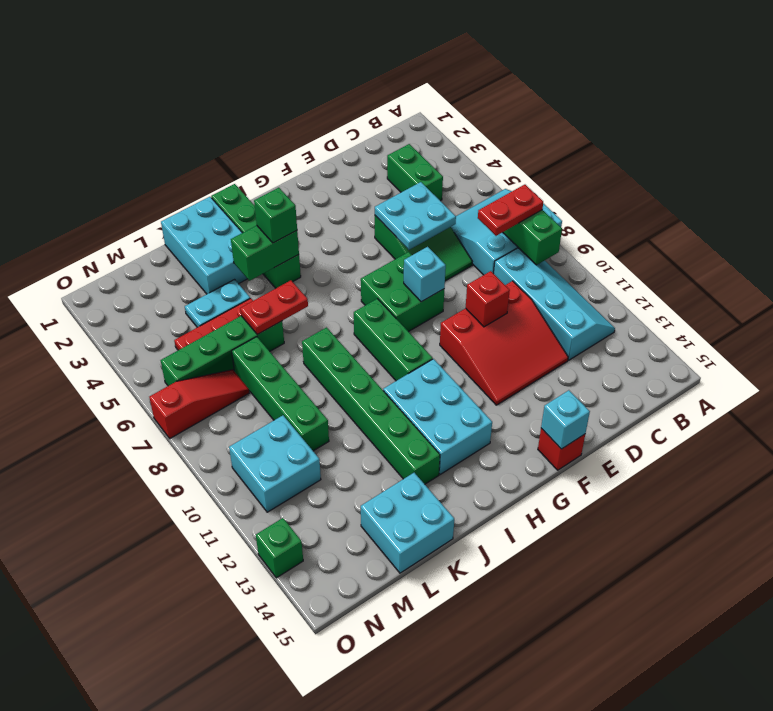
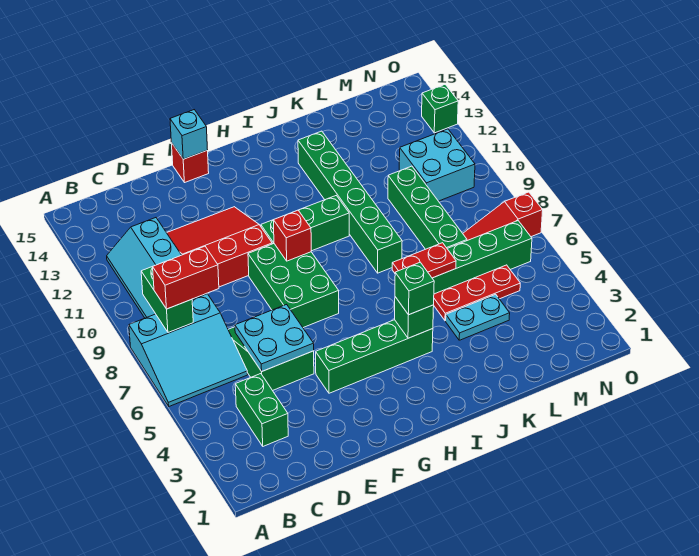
red plate B8:C8 level 3 -> red brick B8:C8 level 3
red brick E10 level 2 -> red brick G9 level 2
green brick F7:G8 level 1 -> green brick F7:G9 level 1
cyan brick F8 level 2 -> none
green brick H8:H10 level 1 -> green brick G10:I10 level 1
cyan brick H11:I13 level 1 -> none
green brick I1:I4 level 1 -> green brick F4:I4 level 1
green brick I4:J4 level 2 -> green brick I4 level 2
cyan brick J1:K3 level 1 -> none
cyan brick K14:L15 level 1 -> none

